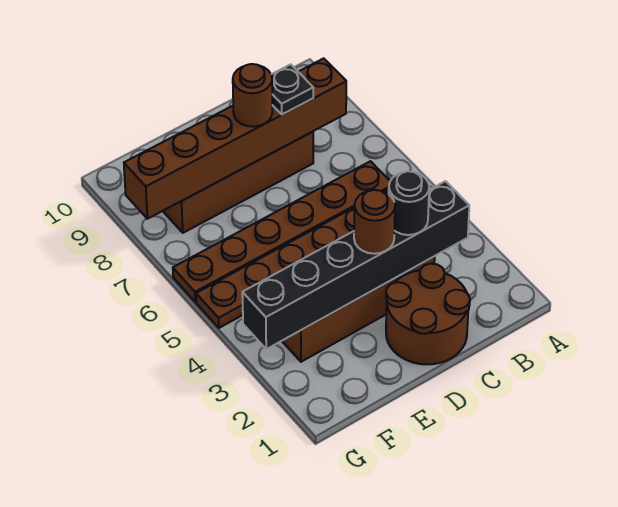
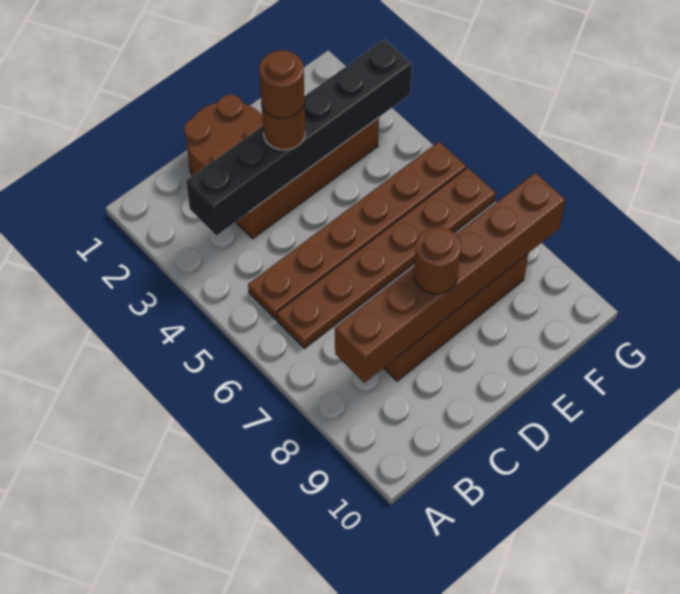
black round brick C3 level 3 -> none
black plate C8 level 3 -> none
none -> brown round brick D3 level 4

